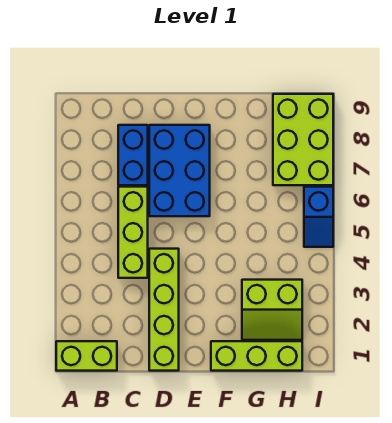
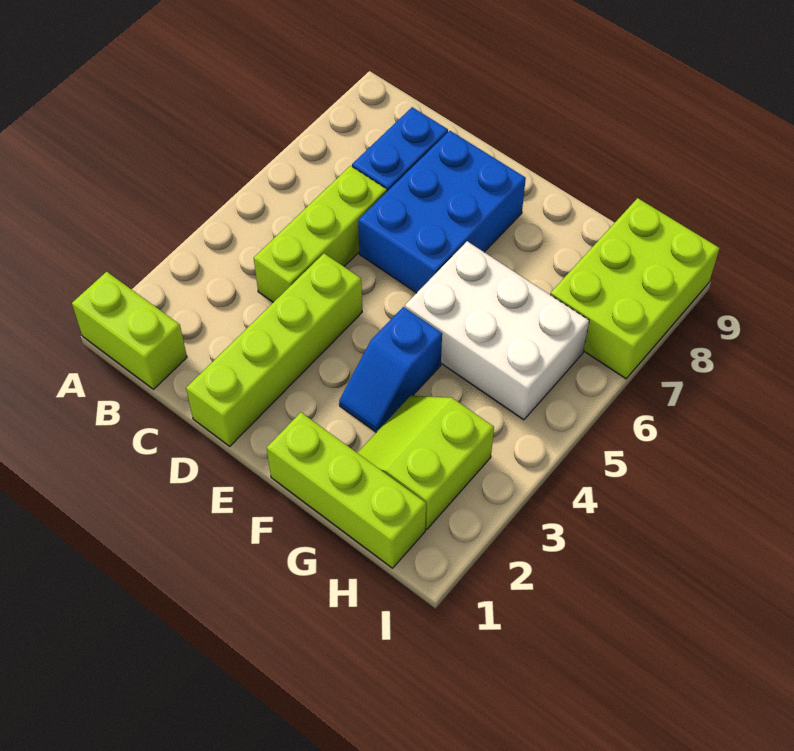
none -> white brick F5:H6 level 1
lime slope G2:H3 level 1 top 3 -> lime slope G2:H3 level 1 top H
blue slope I5:I6 level 1 top 6 -> blue slope F3:F4 level 1 top 4

